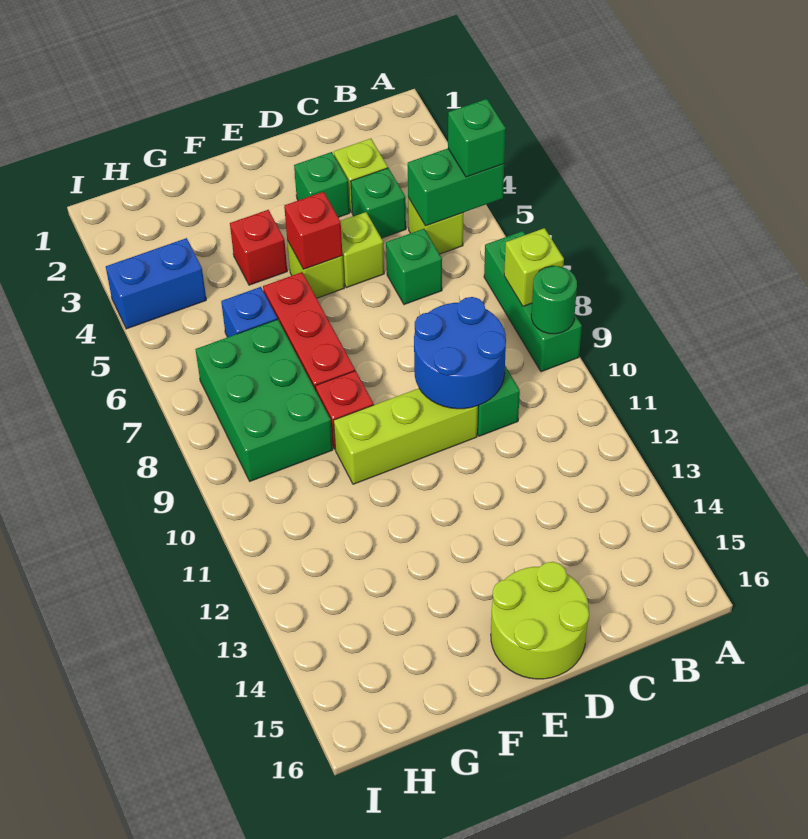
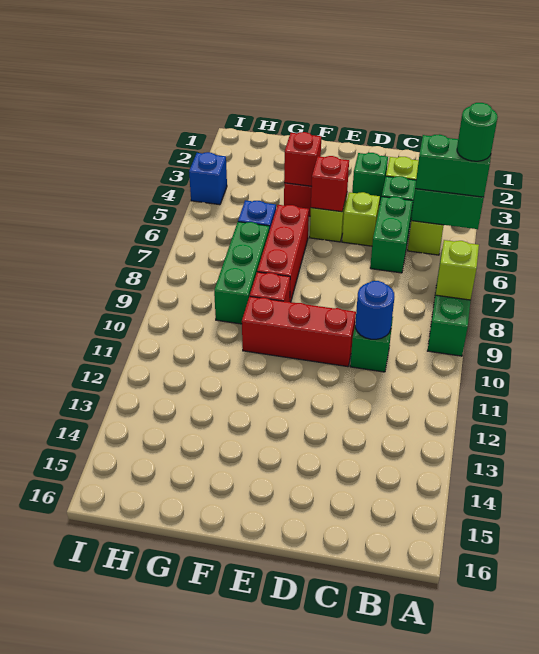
green brick A5 level 3 -> green brick A5:B5 level 3
green round brick A9 level 2 -> green round brick A5 level 4
green brick C6 level 1 -> green brick C5:C6 level 1
blue round brick C9:D10 level 2 -> blue round brick C10 level 2
lime brick D10:F10 level 1 -> red brick D10:F10 level 1
lime round brick D15:E16 level 1 -> none
none -> red brick F4 level 2
green brick G7:H9 level 1 -> green brick G7:G9 level 1
blue brick H4:I4 level 1 -> blue brick I4 level 1

